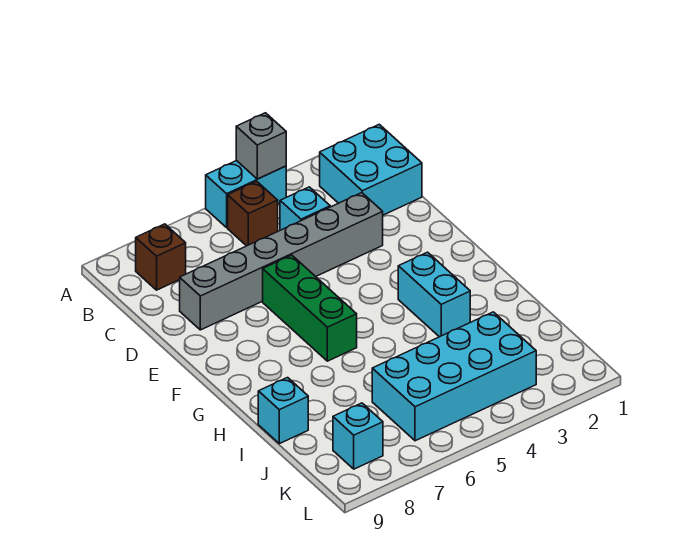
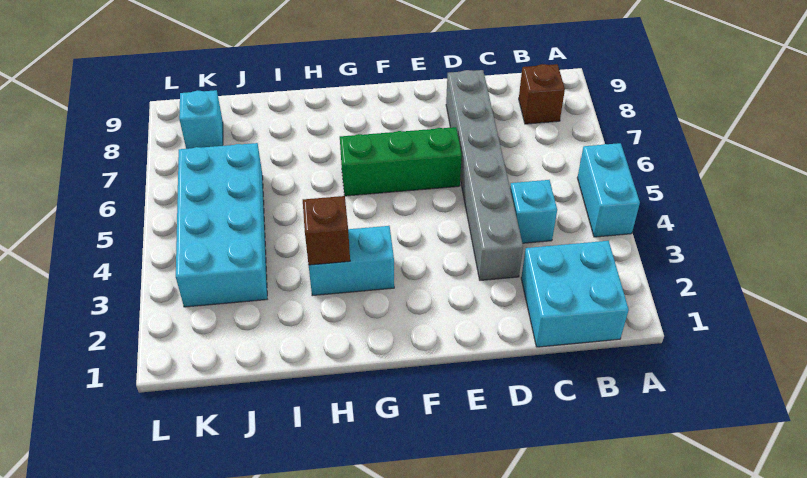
grey brick A4 level 2 -> none
brown brick B5 level 1 -> brown brick H3 level 2
cyan brick I9 level 1 -> none

